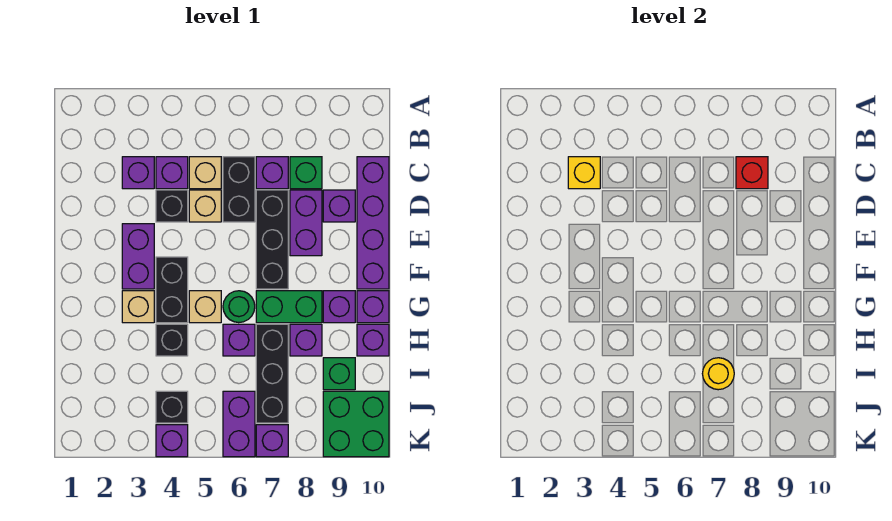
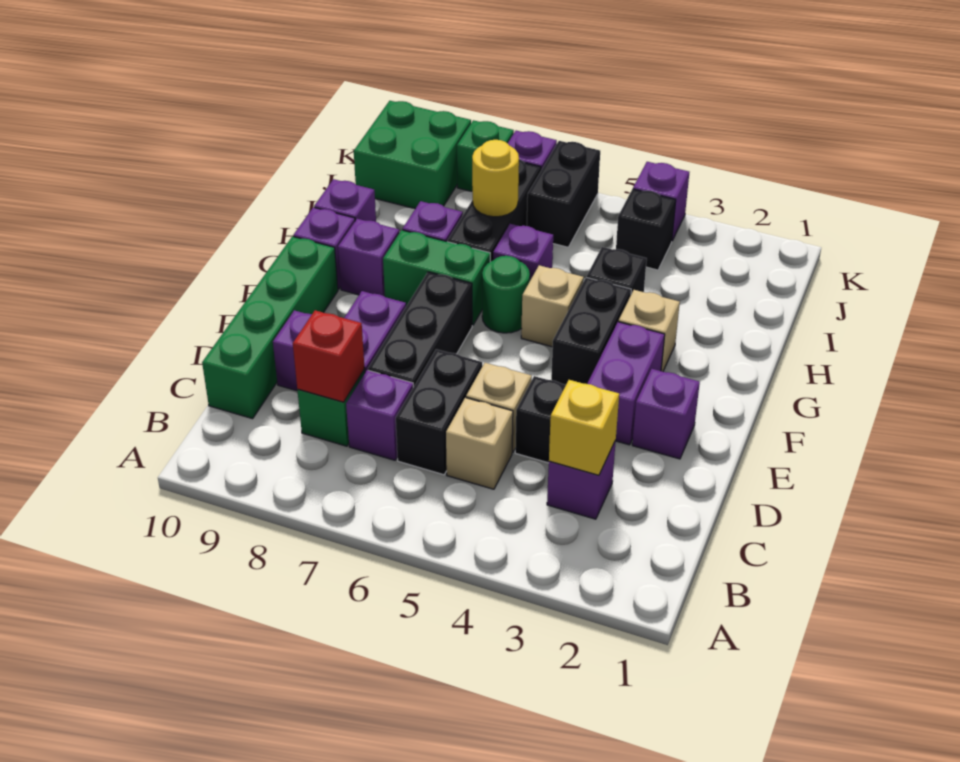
purple brick C4 level 1 -> purple brick E2 level 1
purple brick C10:F10 level 1 -> green brick C10:F10 level 1
green brick I9 level 1 -> green brick K8 level 1
purple brick J6:K6 level 1 -> black brick J6:K6 level 1

